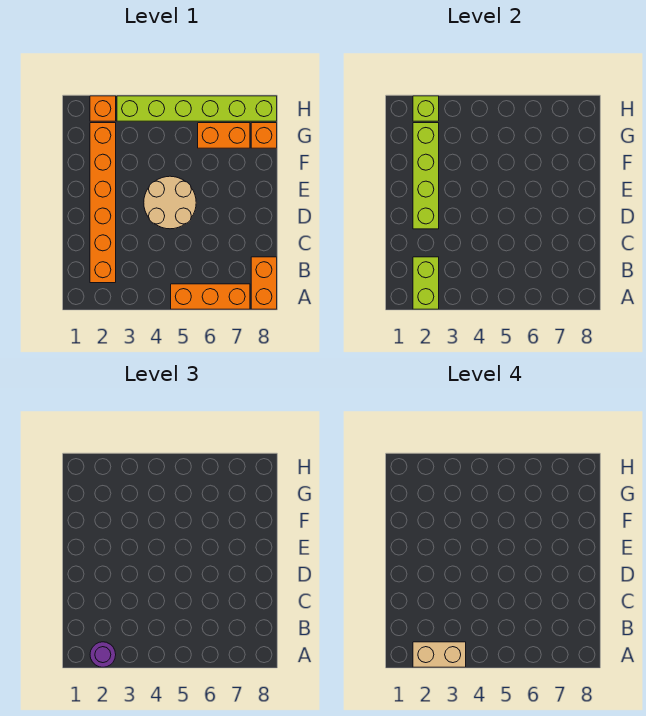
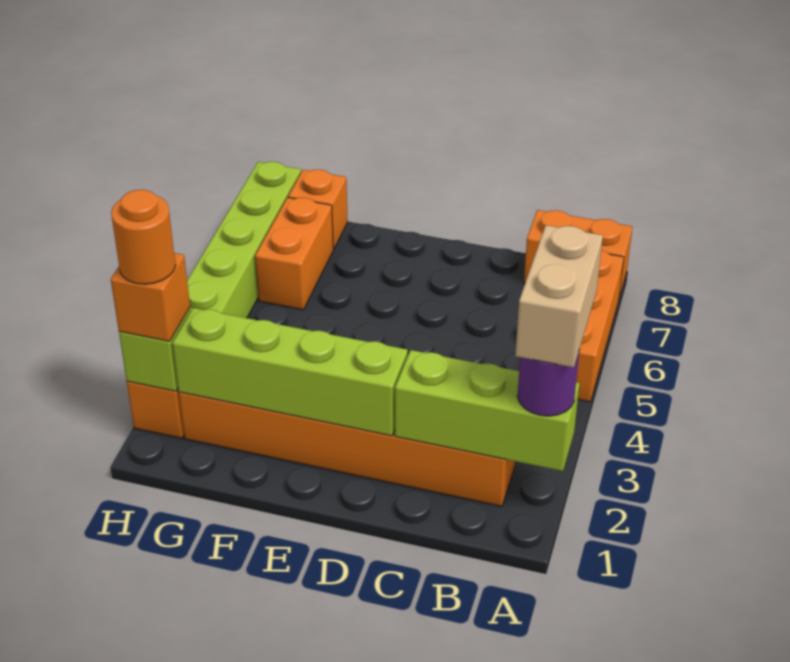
lime brick A2:B2 level 2 -> lime brick A2:C2 level 2
tan round brick D4:E5 level 1 -> none
none -> orange brick H2 level 3
none -> orange round brick H2 level 4

